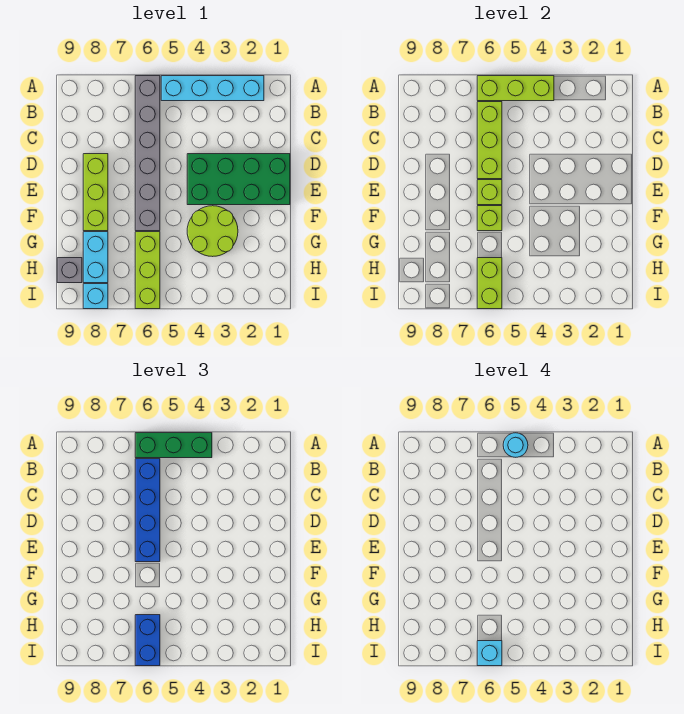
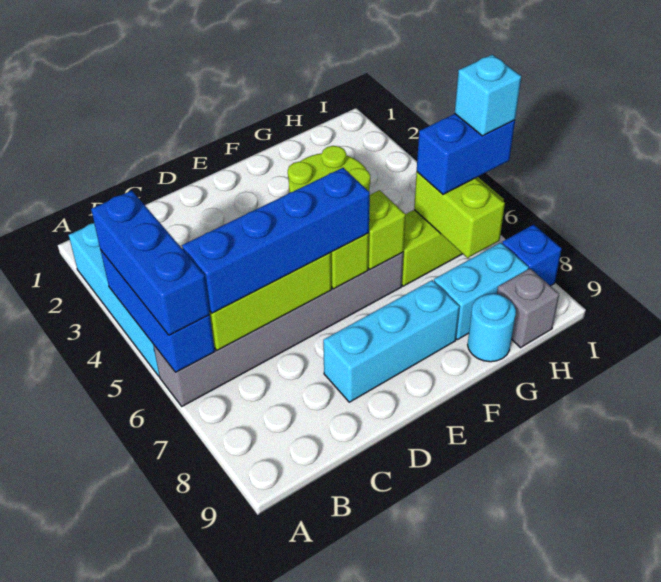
lime brick A4:A6 level 2 -> blue brick A4:A6 level 2
green brick A4:A6 level 3 -> blue brick A4:A6 level 3
cyan round brick A5 level 4 -> cyan round brick G9 level 1
green brick D1:E4 level 1 -> none
lime brick D8:F8 level 1 -> cyan brick D8:F8 level 1
lime brick H6:I6 level 2 -> lime brick H6:H7 level 2
cyan brick I8 level 1 -> blue brick I8 level 1

